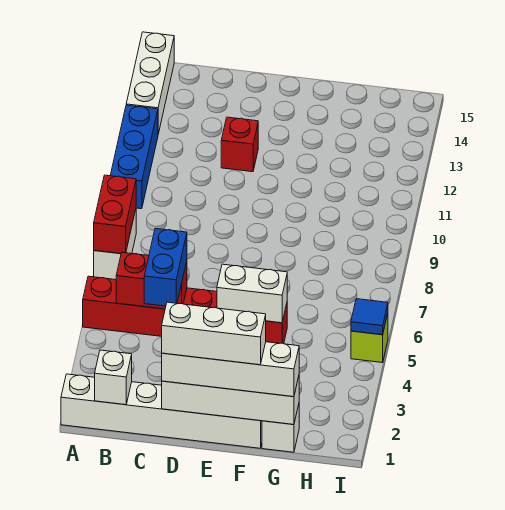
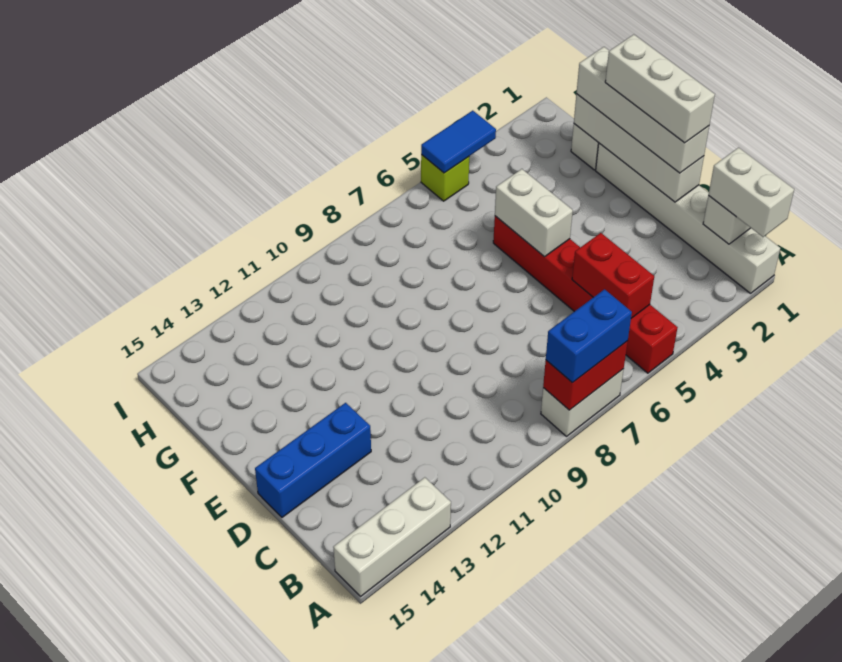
none -> white brick A1:B1 level 3
blue brick A10:A12 level 1 -> blue brick D13:D15 level 1
blue brick C4:C5 level 3 -> blue brick A7:A8 level 3
red brick D12 level 1 -> none
blue tile I5 level 2 -> blue tile I4:I5 level 2

